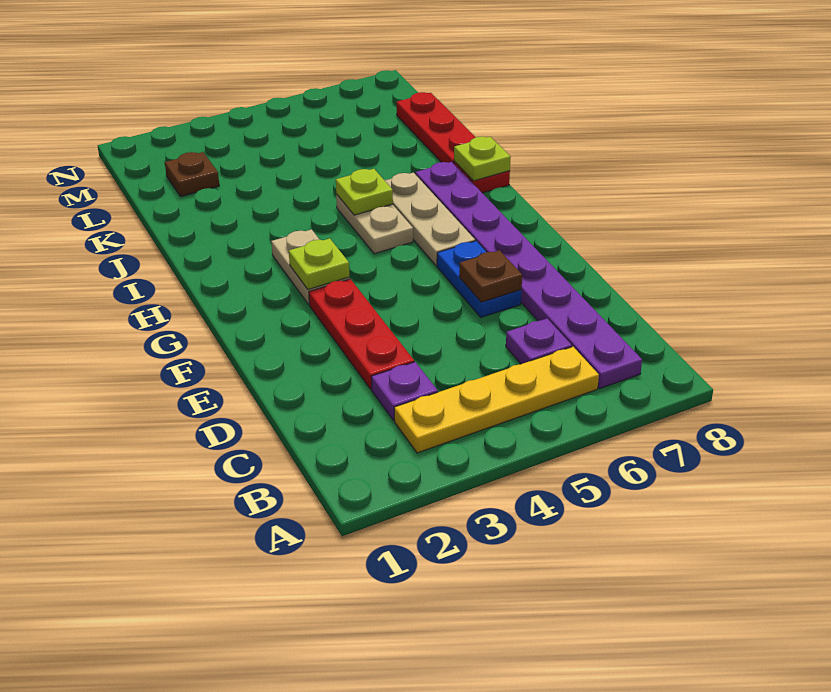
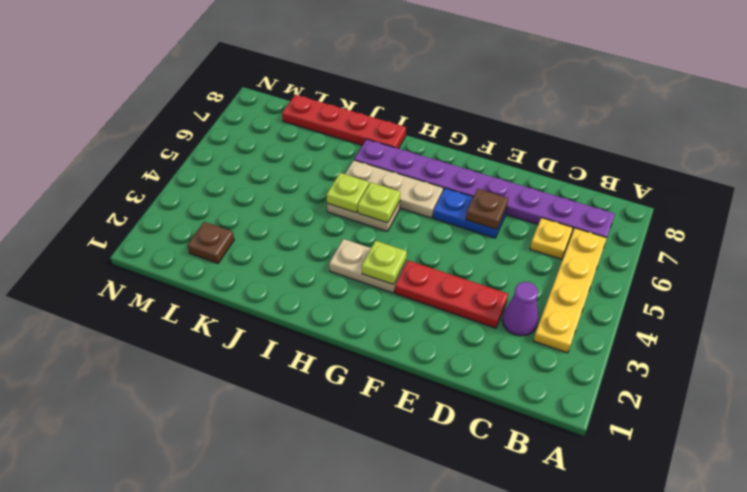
purple plate C3 level 1 -> purple cone C3 level 1
purple plate C6 level 1 -> yellow plate C6 level 1
lime plate I8 level 2 -> lime plate H5 level 2

